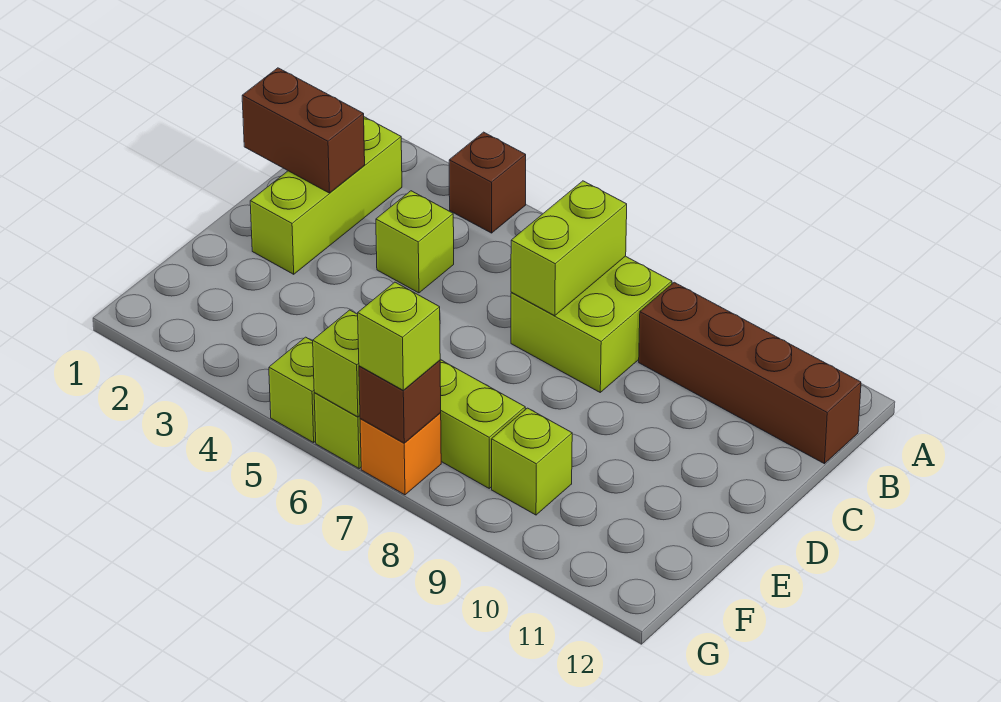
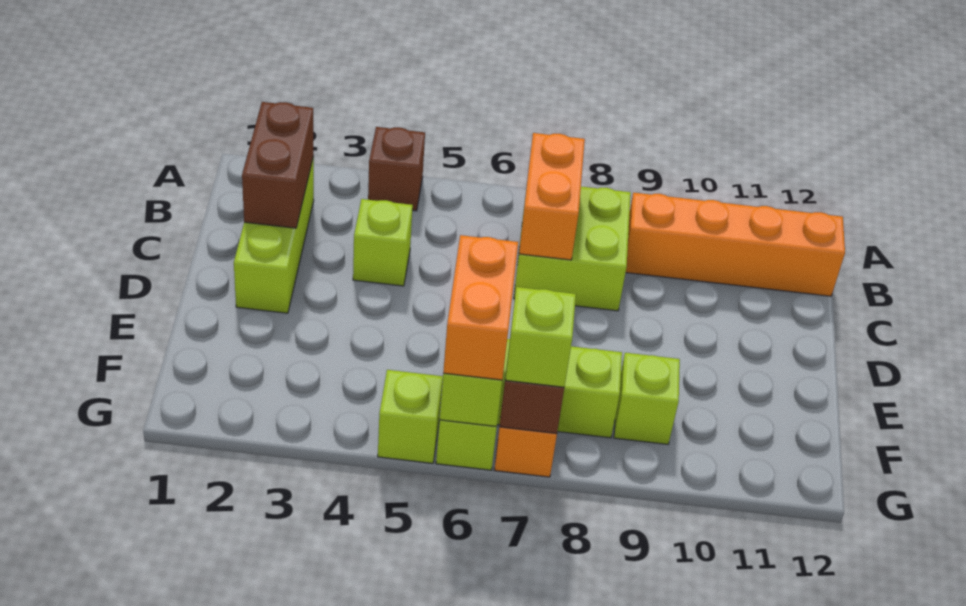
lime brick B7:C7 level 2 -> orange brick B7:C7 level 2
brown brick B9:B12 level 1 -> orange brick B9:B12 level 1
brown brick C1:C2 level 2 -> brown brick B2:C2 level 2
none -> orange brick F6:G6 level 3

